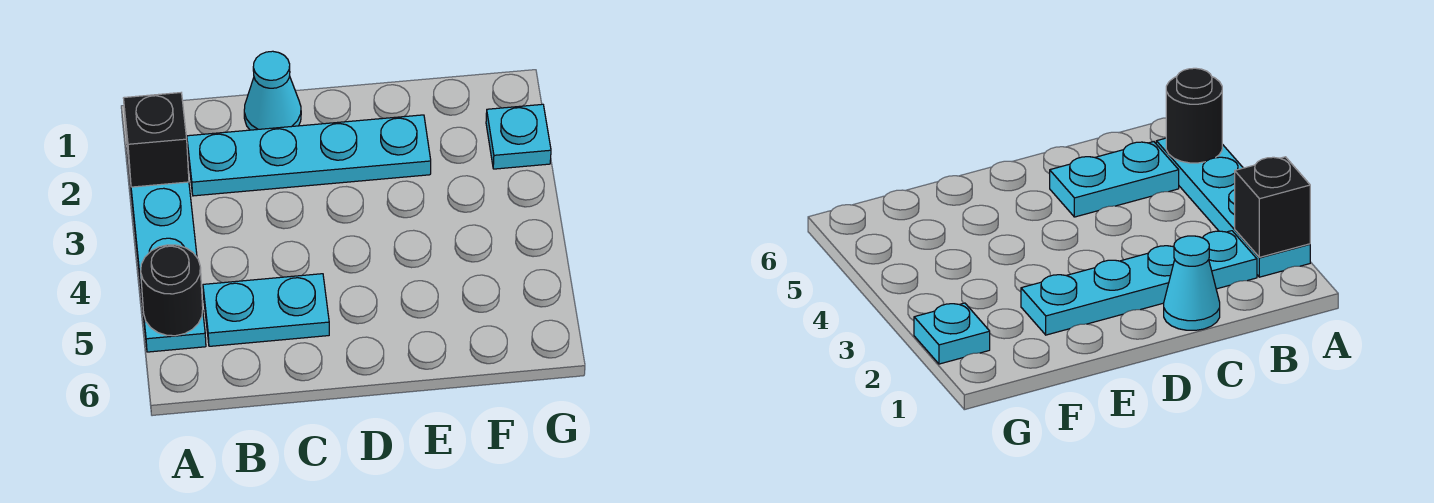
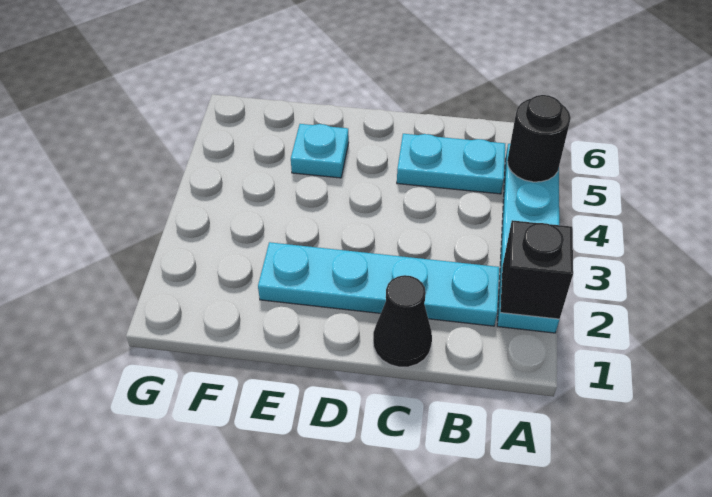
cyan cone C1 level 1 -> black cone C1 level 1
cyan plate G2 level 1 -> cyan plate E5 level 1

